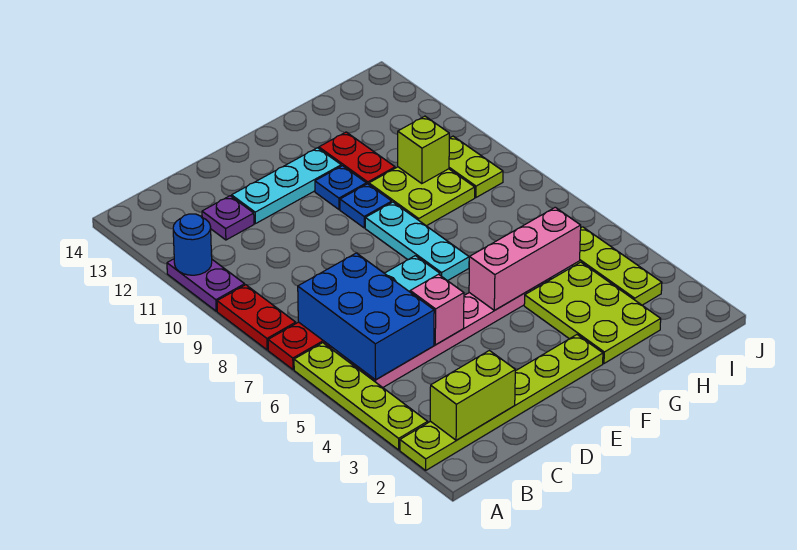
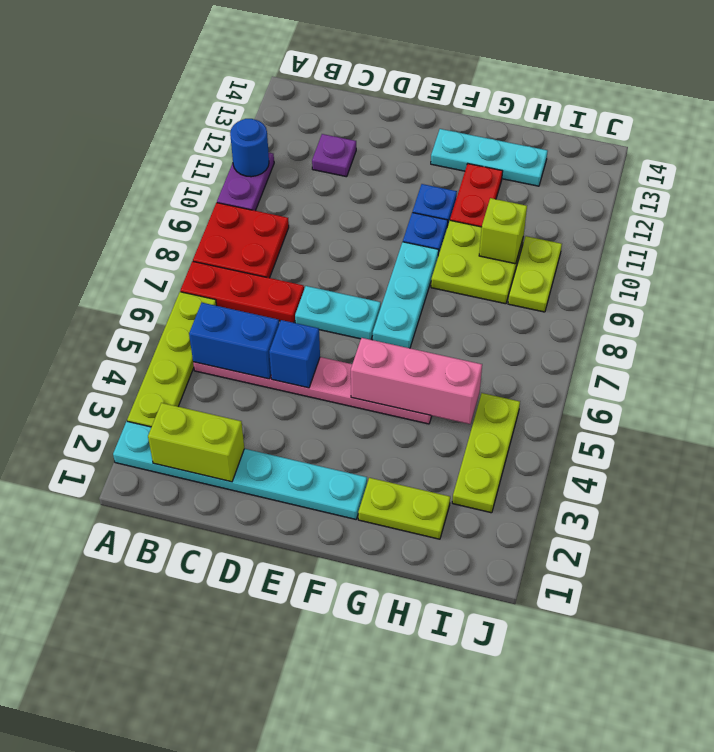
lime plate A2:F2 level 1 -> cyan plate A2:F2 level 1
red plate A8:A9 level 1 -> red plate A8:B9 level 1
blue brick B5:C7 level 2 -> blue brick B5:C5 level 2
pink brick D5 level 2 -> blue brick D5 level 2
cyan plate D12:F12 level 1 -> cyan plate F13:H13 level 1
lime plate G2:H4 level 1 -> lime plate G2:H2 level 1

